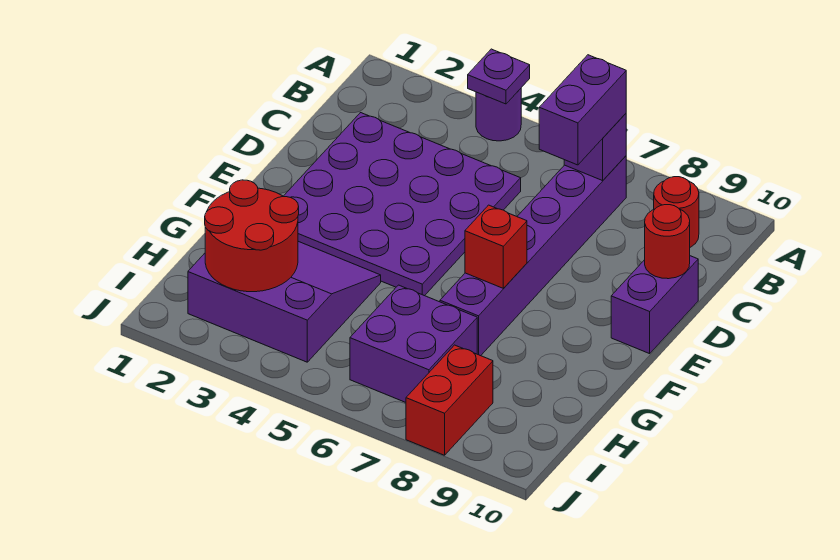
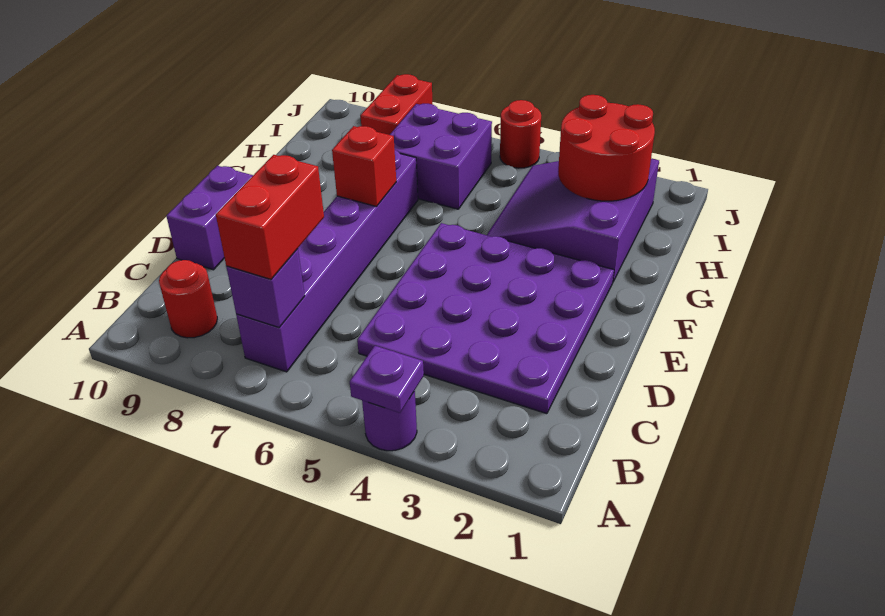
purple brick B7:C7 level 3 -> red brick B7:C7 level 3
red round brick D10 level 2 -> red round brick J5 level 1
purple slope G2:I4 level 1 top I -> purple slope G2:I4 level 1 top 2

